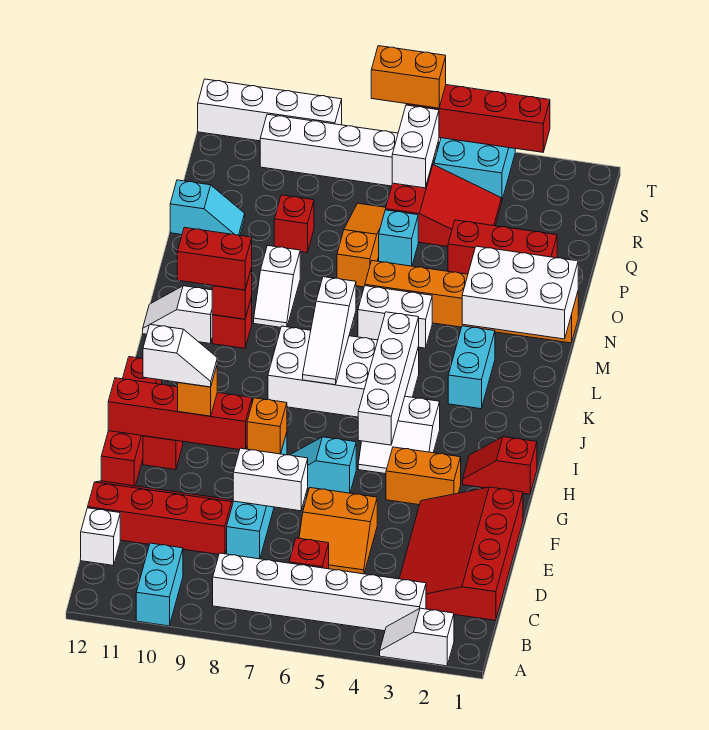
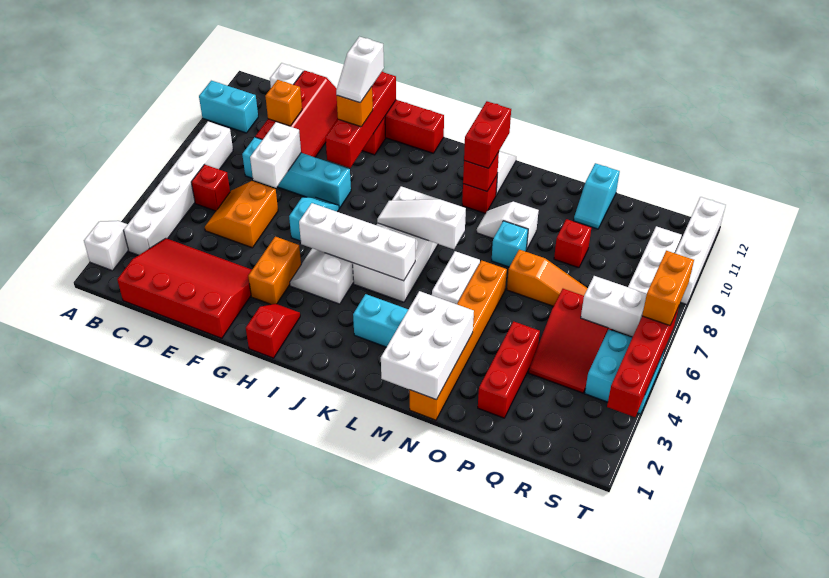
orange brick G8 level 2 -> orange brick D10 level 2
cyan brick P6 level 1 -> cyan brick N8 level 1

